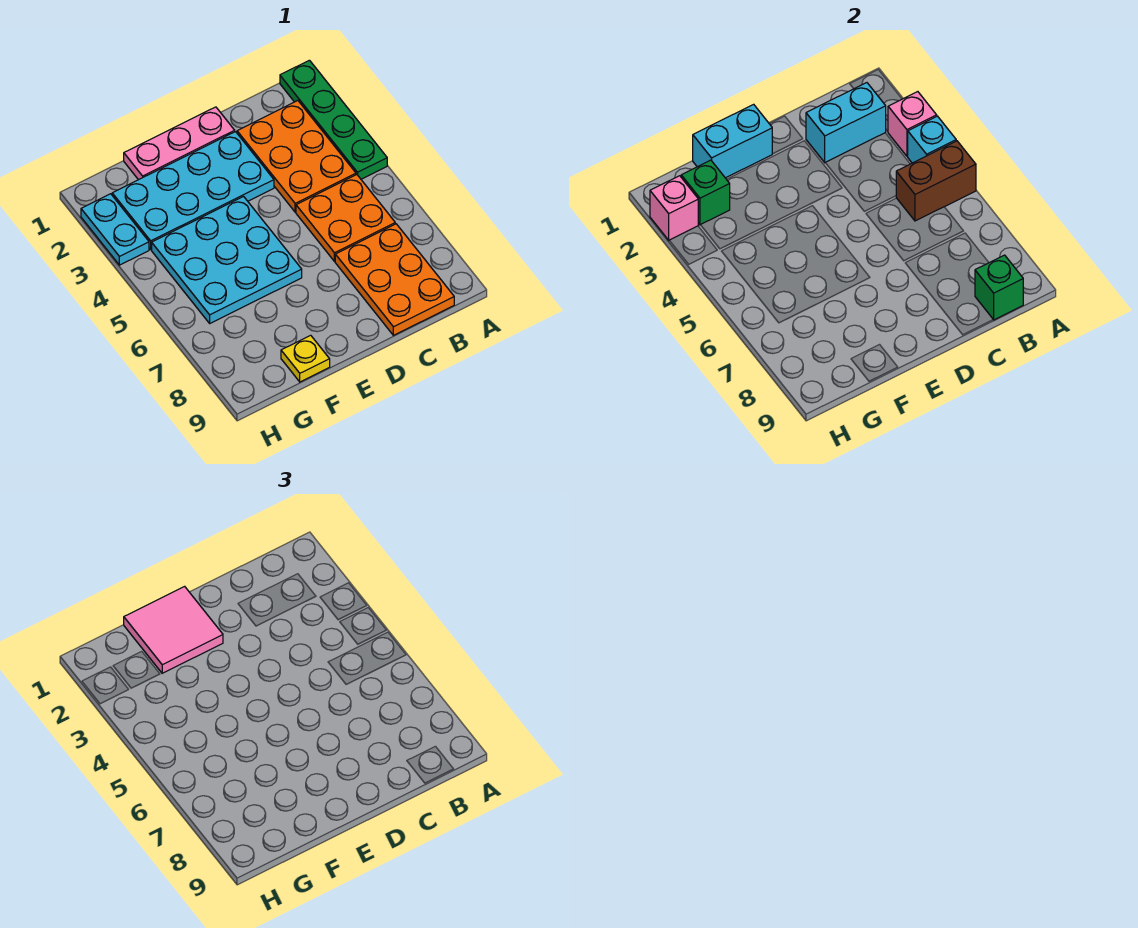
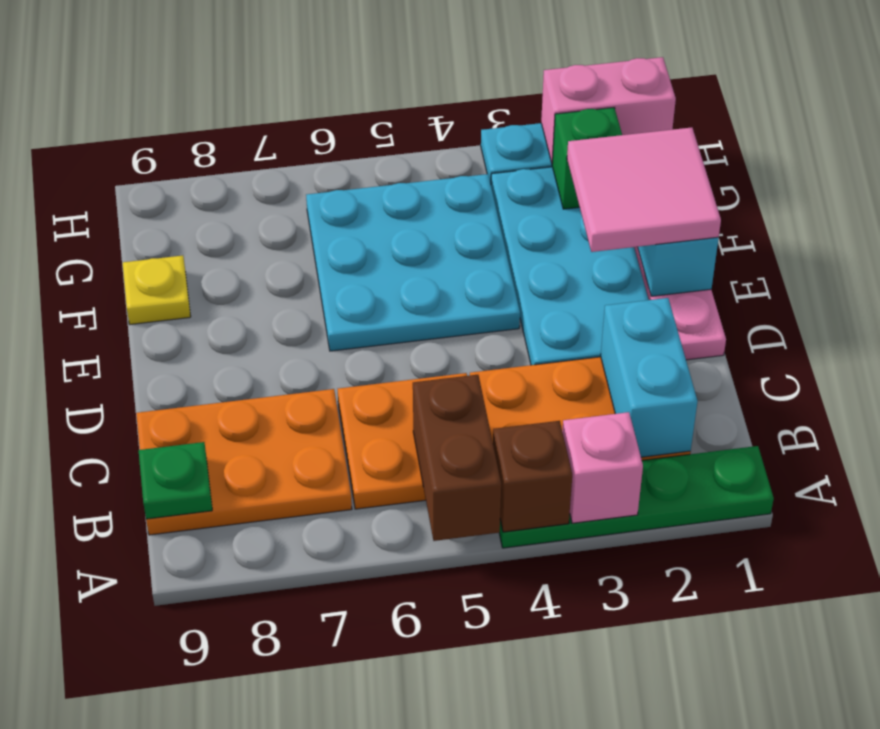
cyan brick A4 level 2 -> brown brick A4 level 2
green brick B9 level 2 -> green plate B9 level 2
pink brick H2 level 2 -> pink brick H1:H2 level 2

